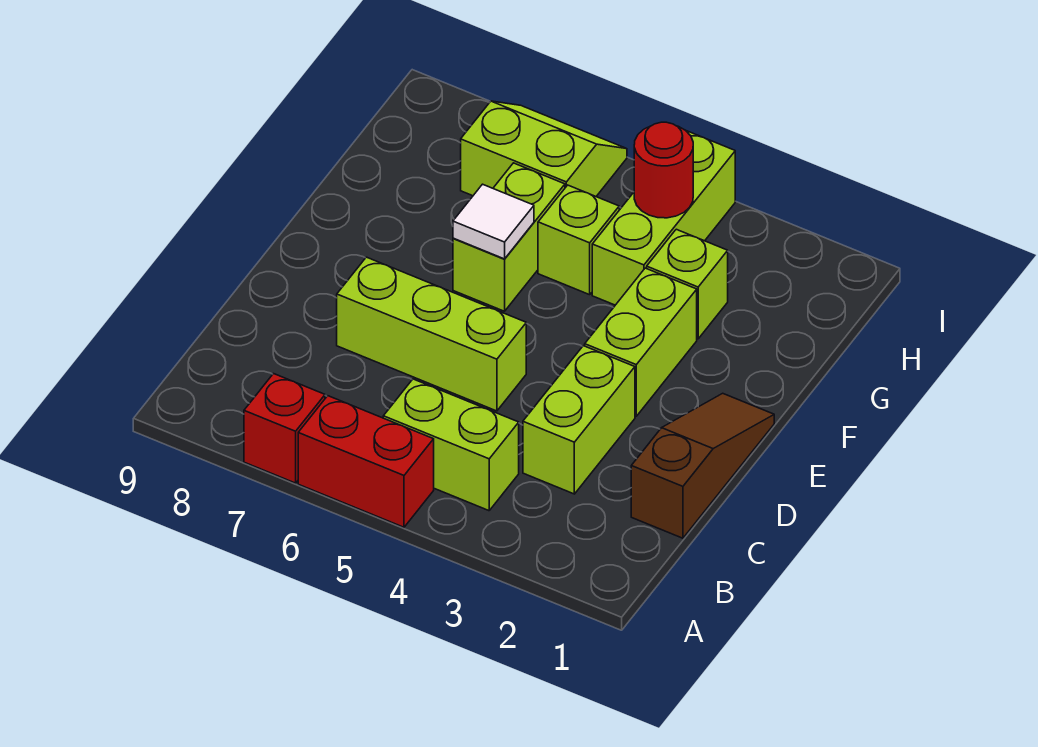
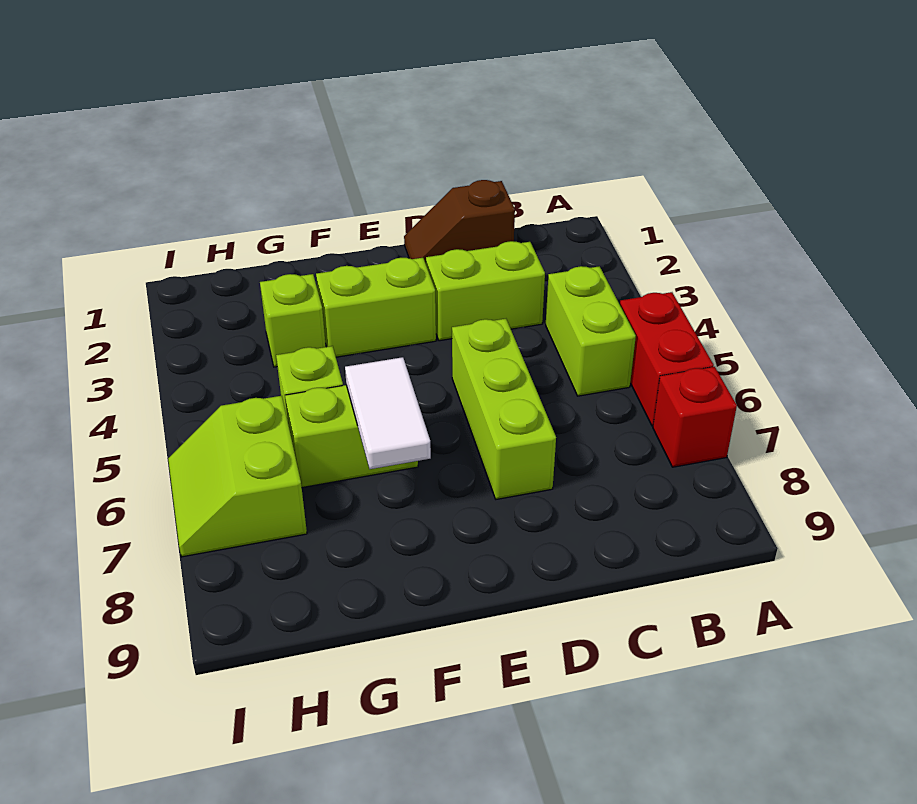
brown slope C1:E1 level 1 top C -> brown slope C1:D1 level 1 top C
white tile F6 level 2 -> white tile F6:F7 level 2
lime brick G4:I4 level 1 -> none
red round brick H4 level 2 -> none

